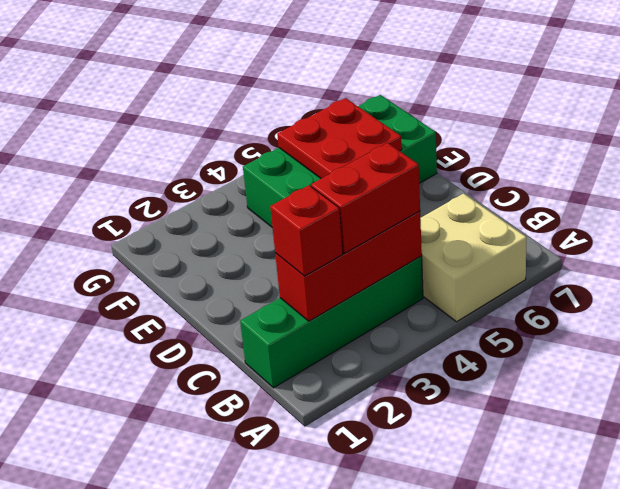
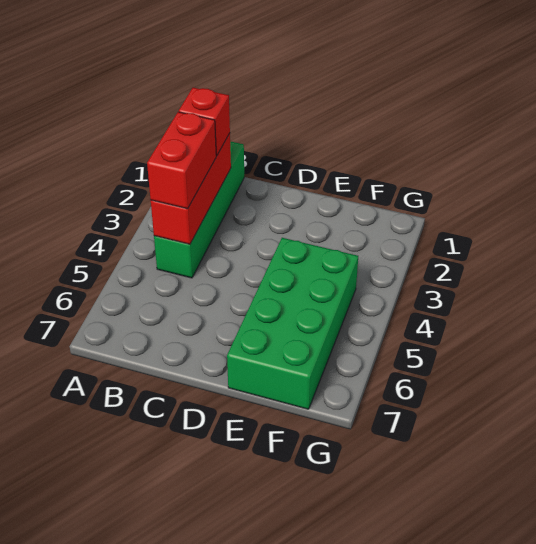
tan brick A5:B6 level 1 -> none
red plate E5:F6 level 2 -> none

